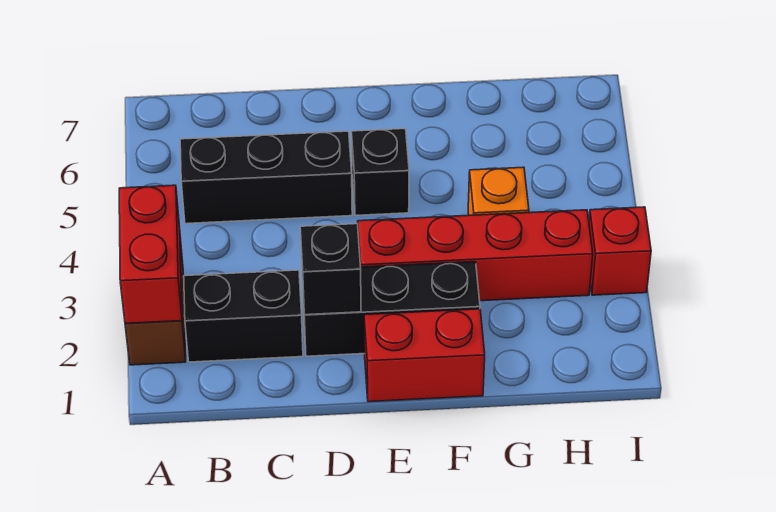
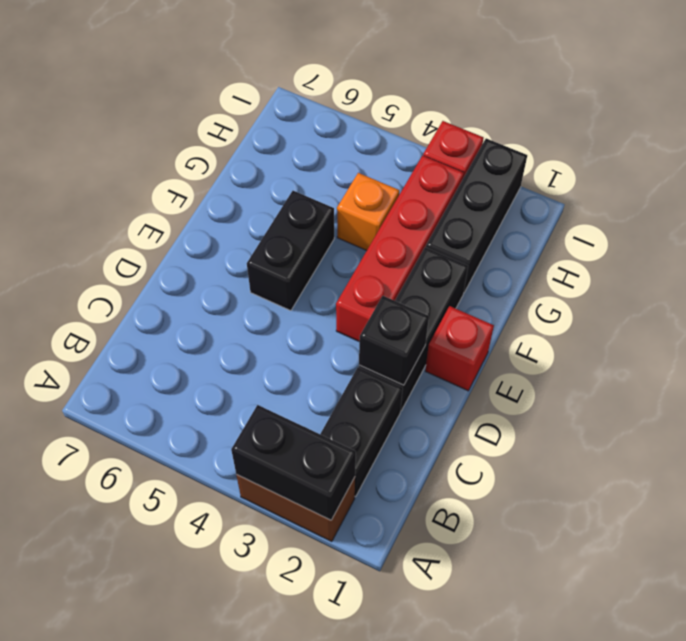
red brick A2:A3 level 2 -> black brick A2:A3 level 2
black brick B5:D5 level 1 -> black brick G2:I2 level 1
red brick E1:F1 level 1 -> red brick E1 level 1
black brick E5 level 1 -> black brick E5:F5 level 1

